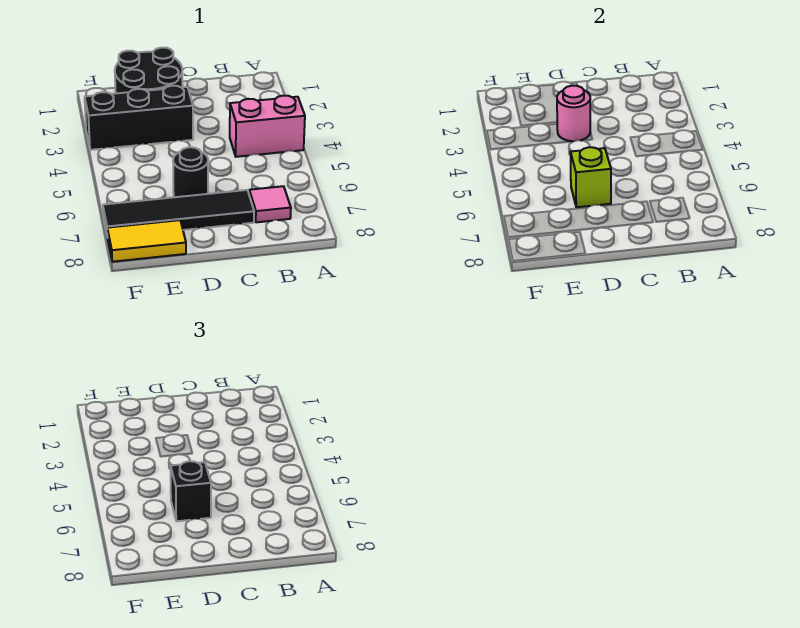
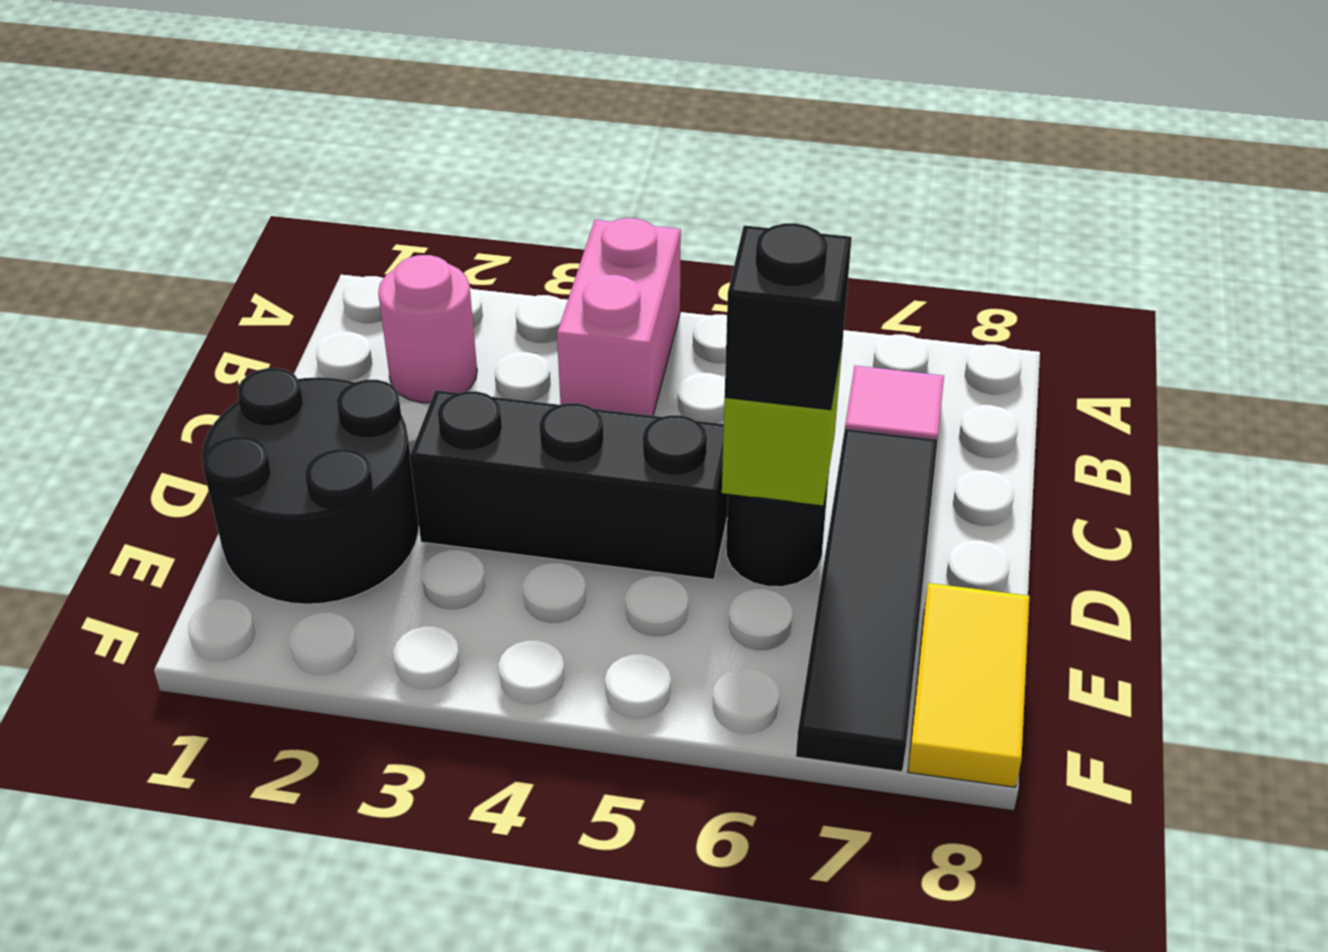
black brick D3:F3 level 1 -> black brick D3:D5 level 1
pink round brick D3 level 2 -> pink round brick B2 level 1

